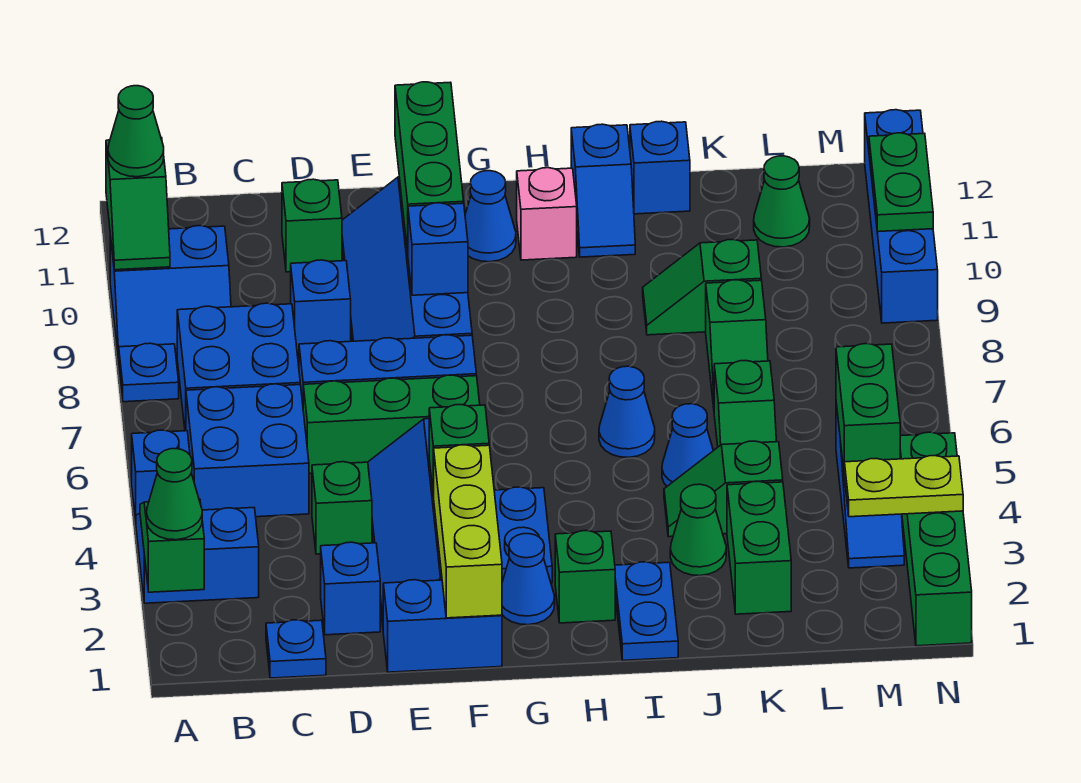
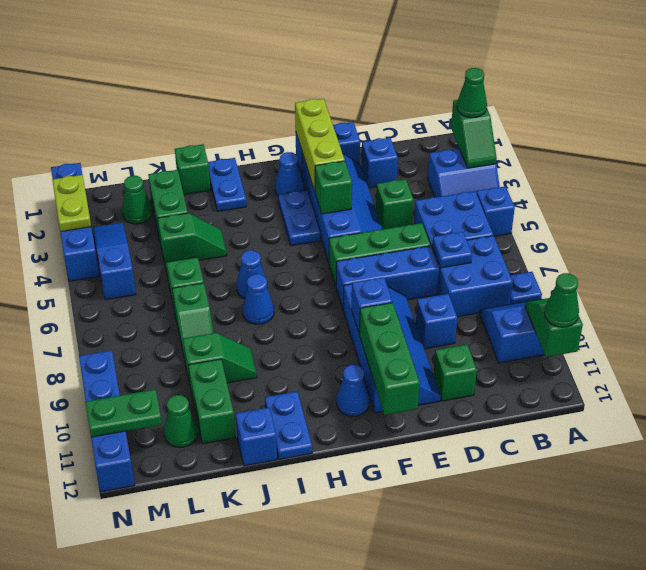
blue plate C1 level 1 -> blue plate C7 level 2
green brick H2 level 1 -> green brick J1 level 1
pink brick H11 level 1 -> none
blue slope I11:I12 level 1 top 12 -> blue plate I11:I12 level 1
green cone J3 level 1 -> green cone L2 level 1
blue cone J5 level 1 -> blue cone I7 level 1
green slope K7:K8 level 1 top 8 -> green slope K7:K8 level 1 top 7
lime plate M3:N3 level 2 -> lime plate N2:N3 level 2
green brick M4:M5 level 2 -> green brick K10:K11 level 1
green brick N1:N4 level 1 -> blue brick N1:N4 level 1
green plate N10:N11 level 2 -> green plate M11:N11 level 2

